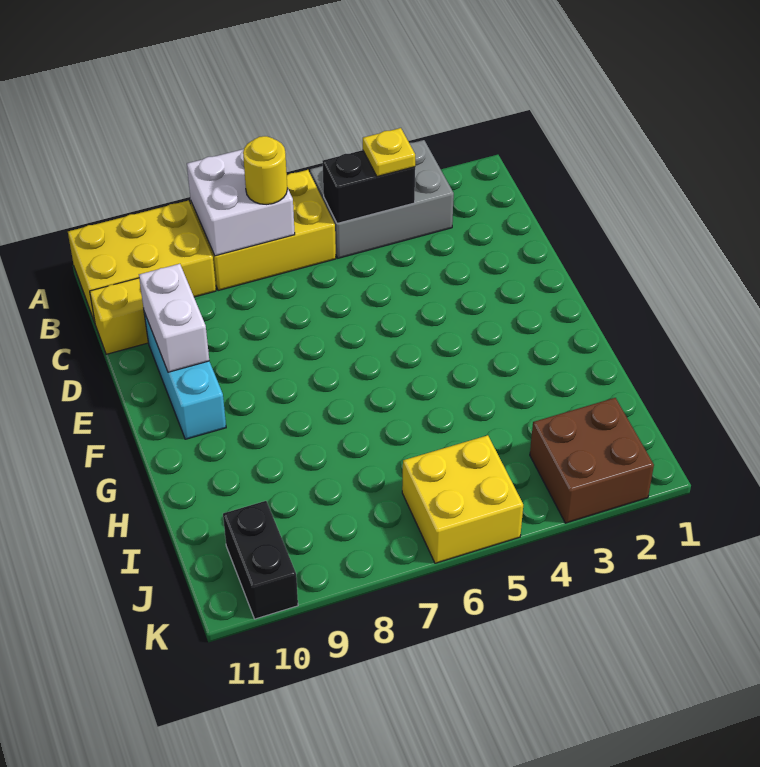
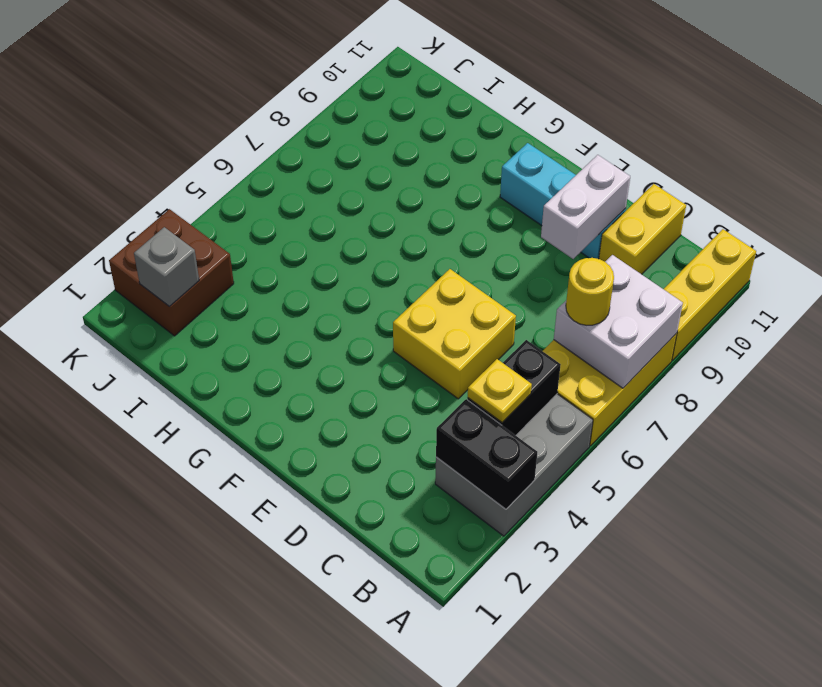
yellow brick A9:B11 level 1 -> yellow brick A9:A11 level 1
white brick D10:E10 level 2 -> white brick D9:D10 level 2
none -> grey brick J2 level 2
yellow brick J5:K6 level 1 -> yellow brick D5:E6 level 1
black brick J10:K10 level 1 -> black brick A3:B3 level 2

